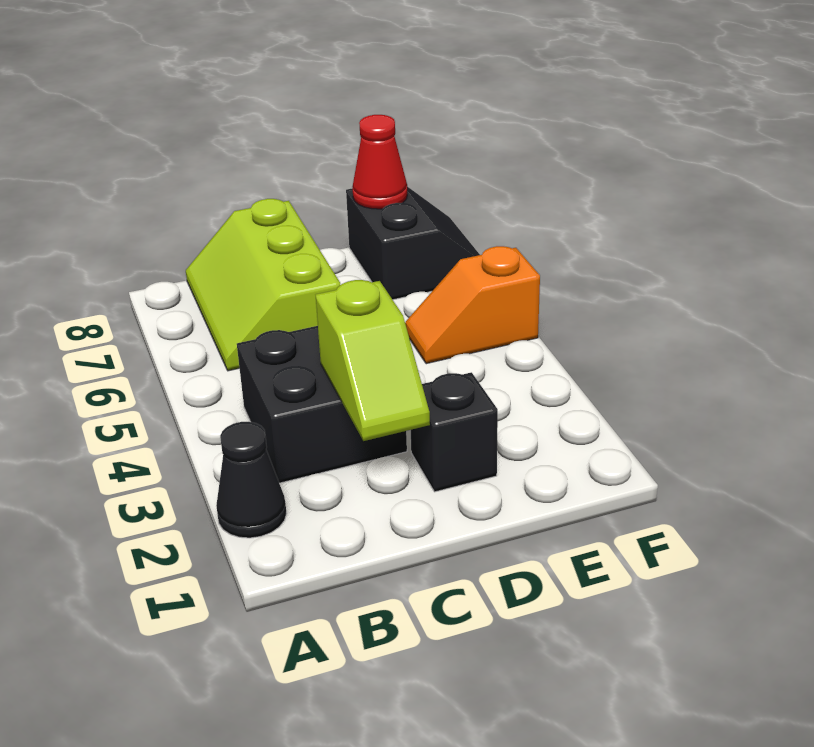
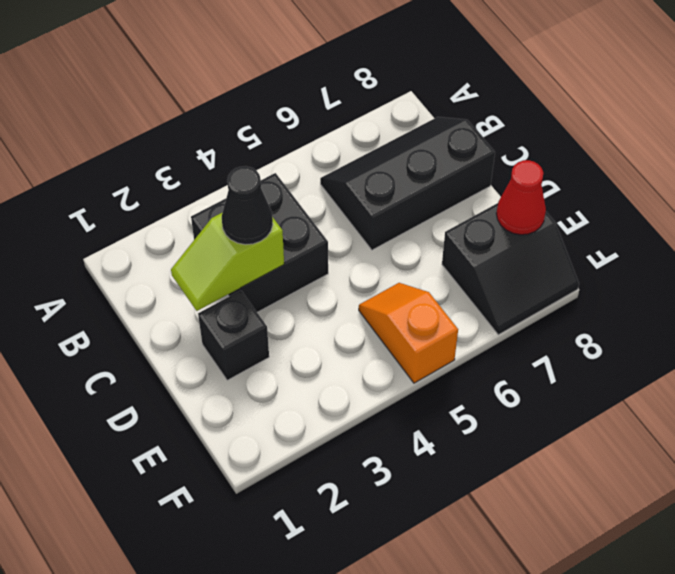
black cone A2 level 1 -> black cone C3 level 3
lime slope B6:C8 level 1 top C -> black slope B6:C8 level 1 top C

